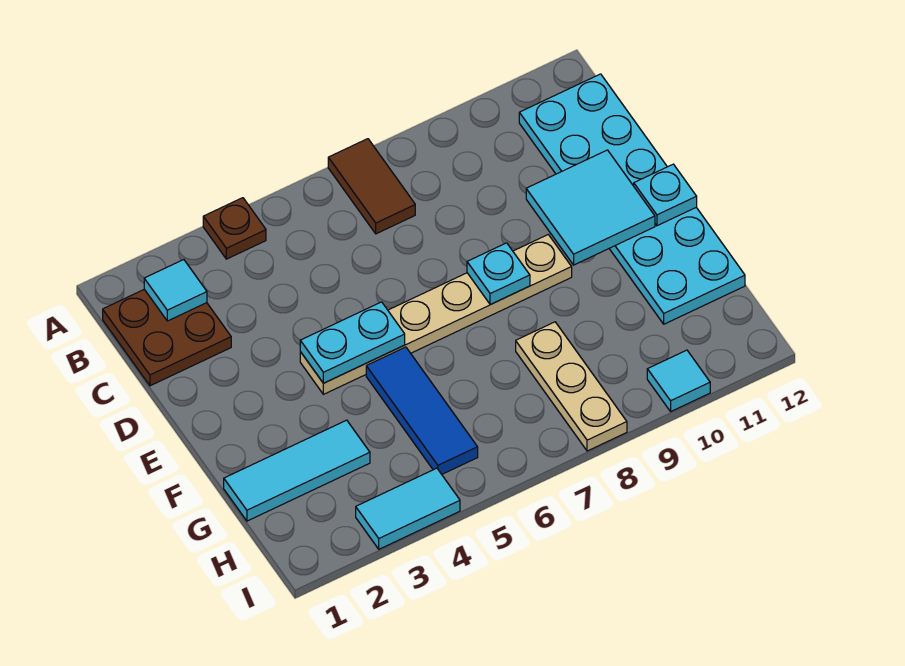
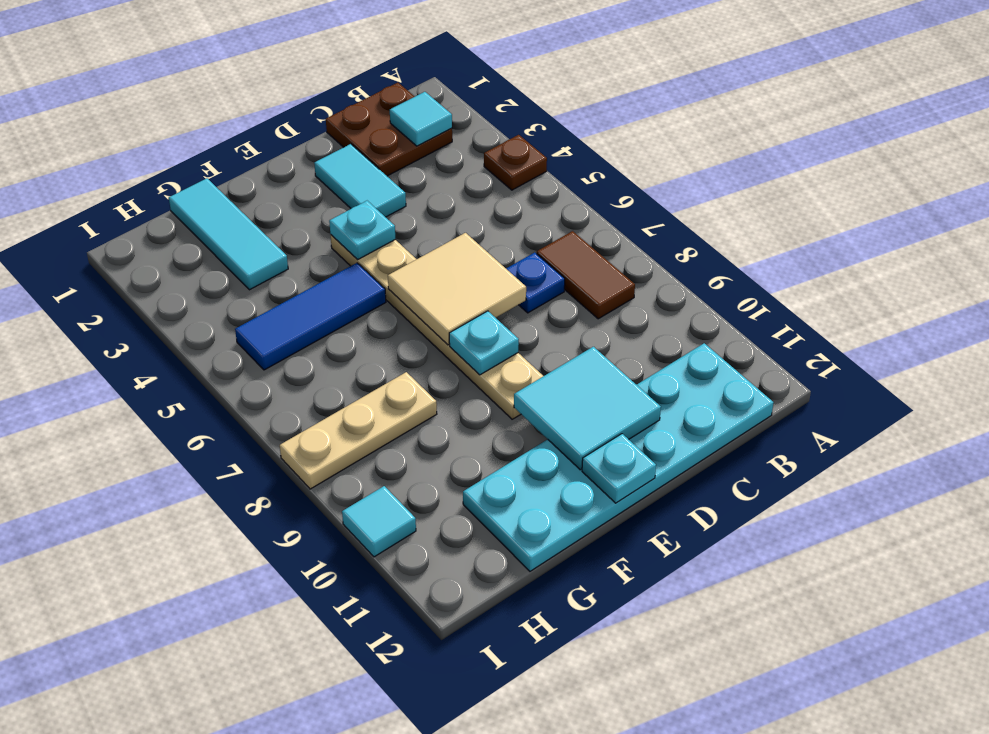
brown tile A7:B7 level 1 -> brown tile B7:B8 level 1
none -> blue plate C7 level 1
none -> tan tile D6:E7 level 2
cyan plate E4:E5 level 2 -> cyan plate E4 level 2
cyan tile I3:I4 level 1 -> cyan tile D2:D3 level 1

